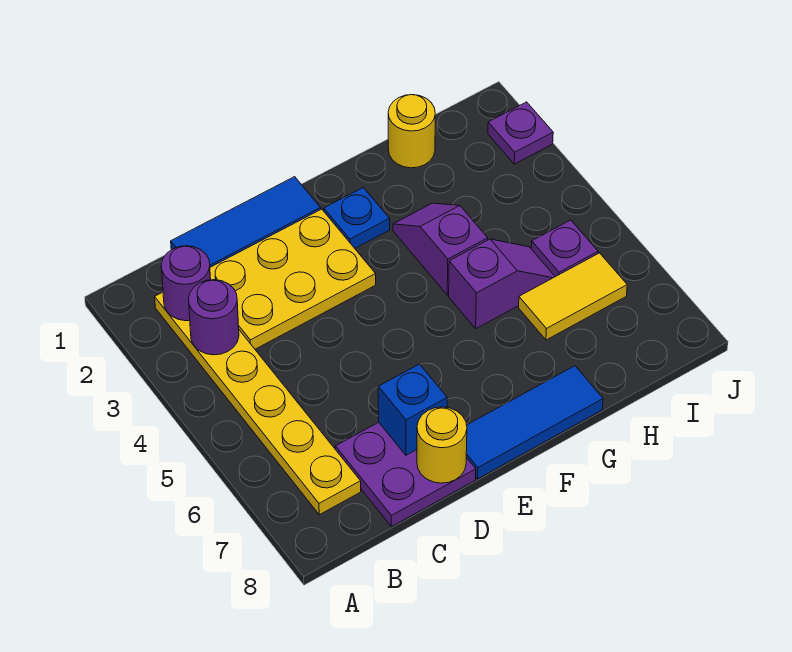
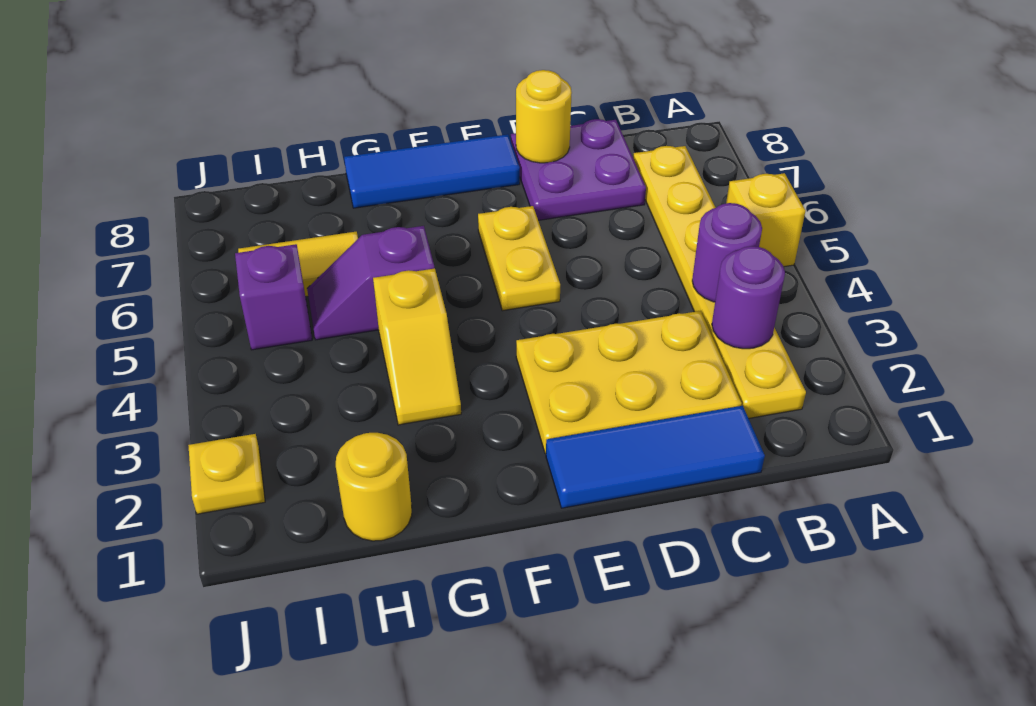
none -> yellow brick A5 level 1
purple round brick B2 level 2 -> purple round brick B4 level 2
blue brick D7 level 2 -> none
none -> yellow plate E5:E6 level 1
blue plate F2 level 1 -> none
purple slope G3:G4 level 1 top 4 -> yellow slope G3:G4 level 1 top 4
purple plate I5 level 1 -> purple brick I5 level 1
purple plate J2 level 1 -> yellow plate J2 level 1

